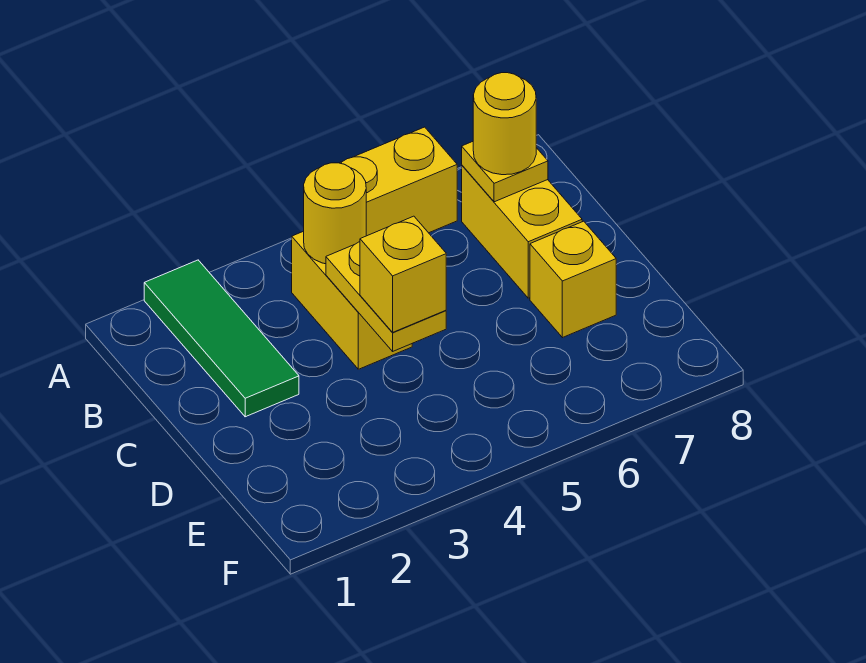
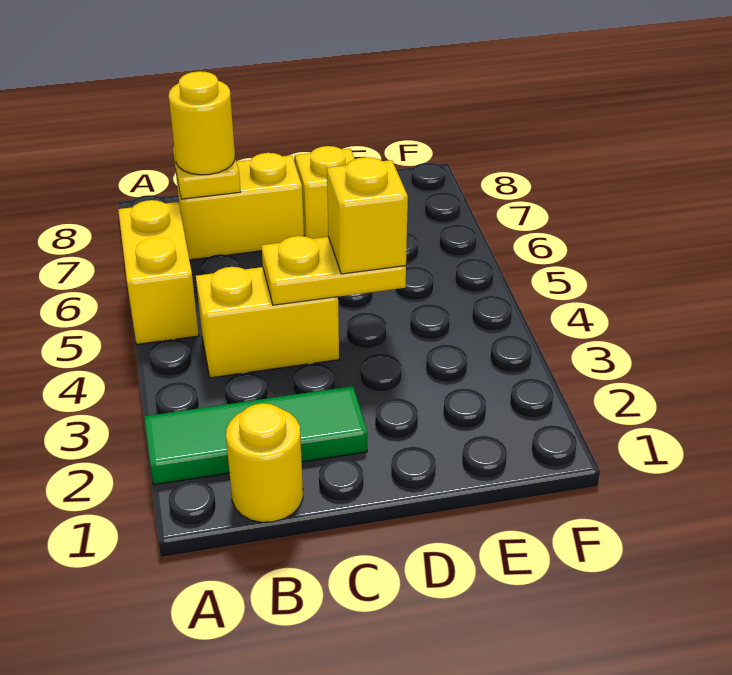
yellow round brick B4 level 2 -> yellow round brick B1 level 1

